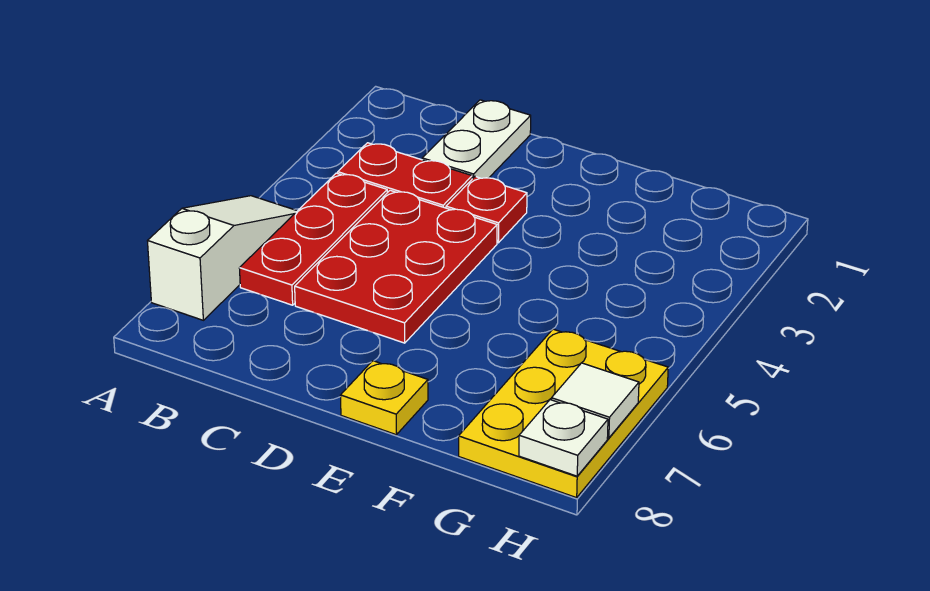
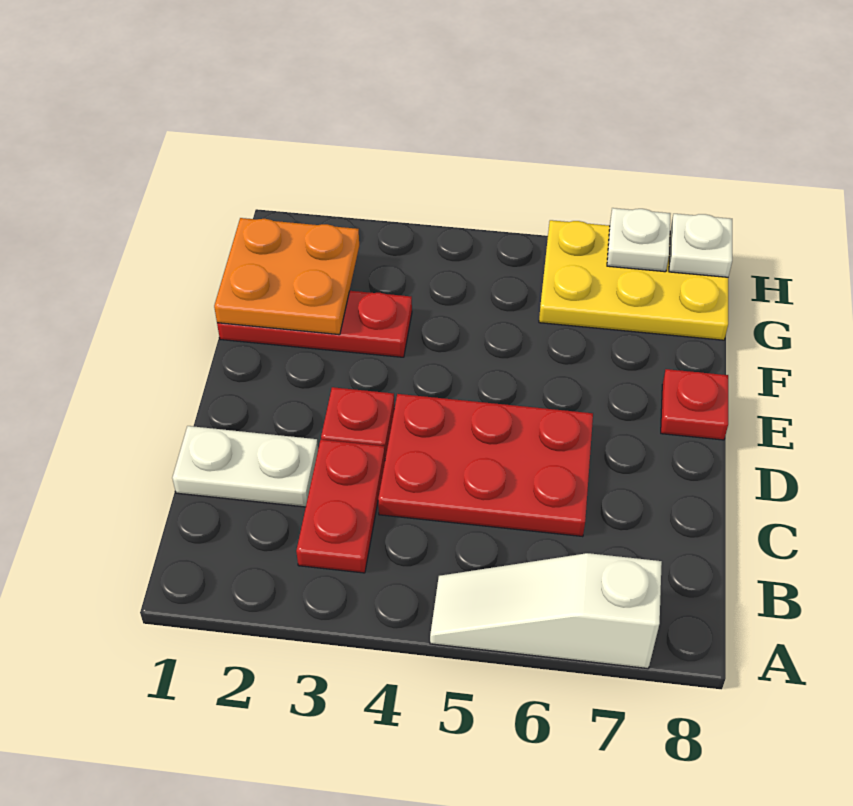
red plate B4:B6 level 1 -> red plate F1:F3 level 1
yellow plate E8 level 1 -> red plate E8 level 1
none -> orange plate F1:G2 level 2
white tile H7 level 2 -> white plate H7 level 2

